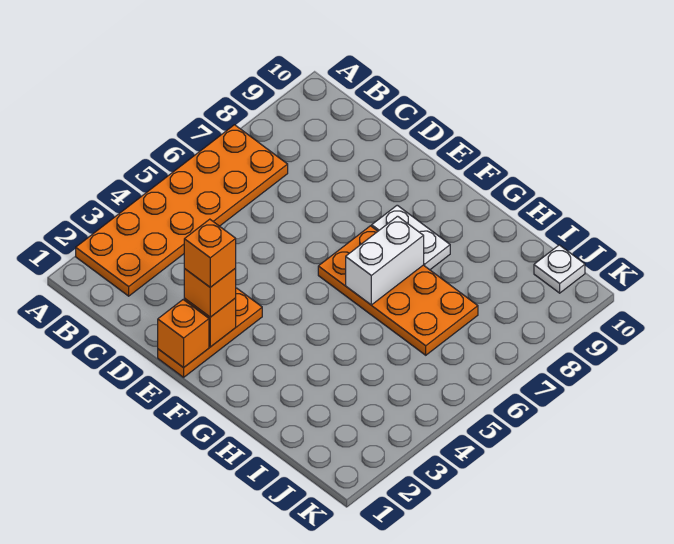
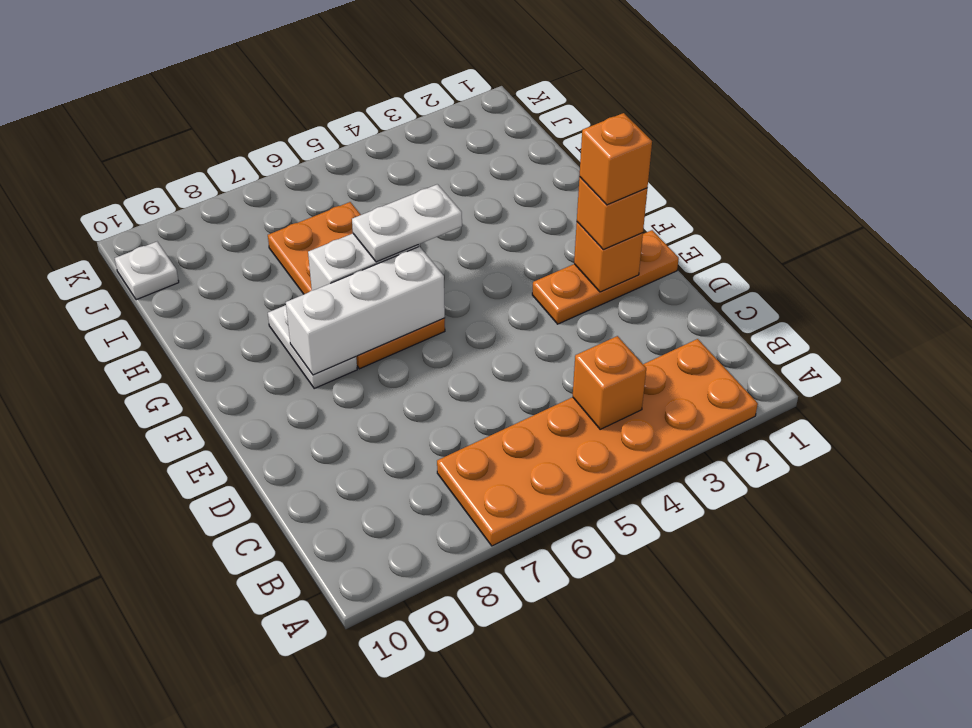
orange brick E1 level 2 -> orange brick B4 level 2
none -> white brick F6:F8 level 2
none -> white plate G5:G6 level 3

